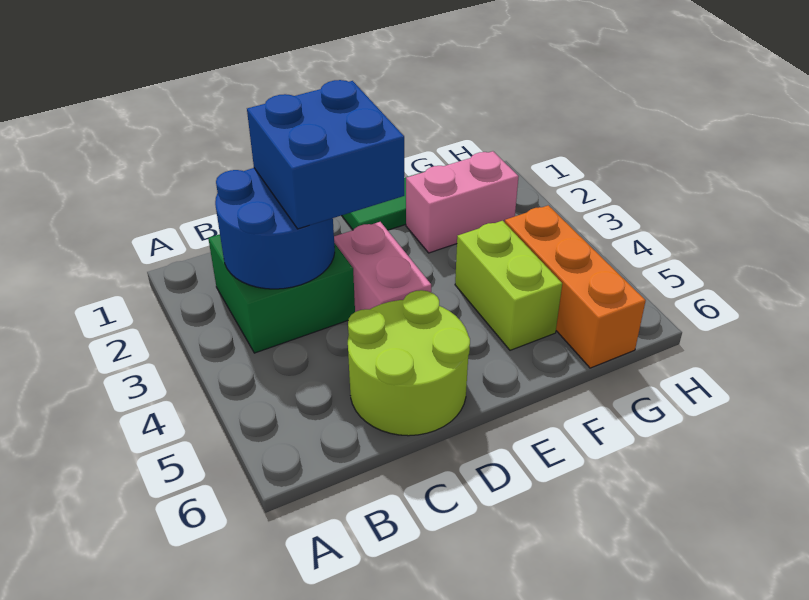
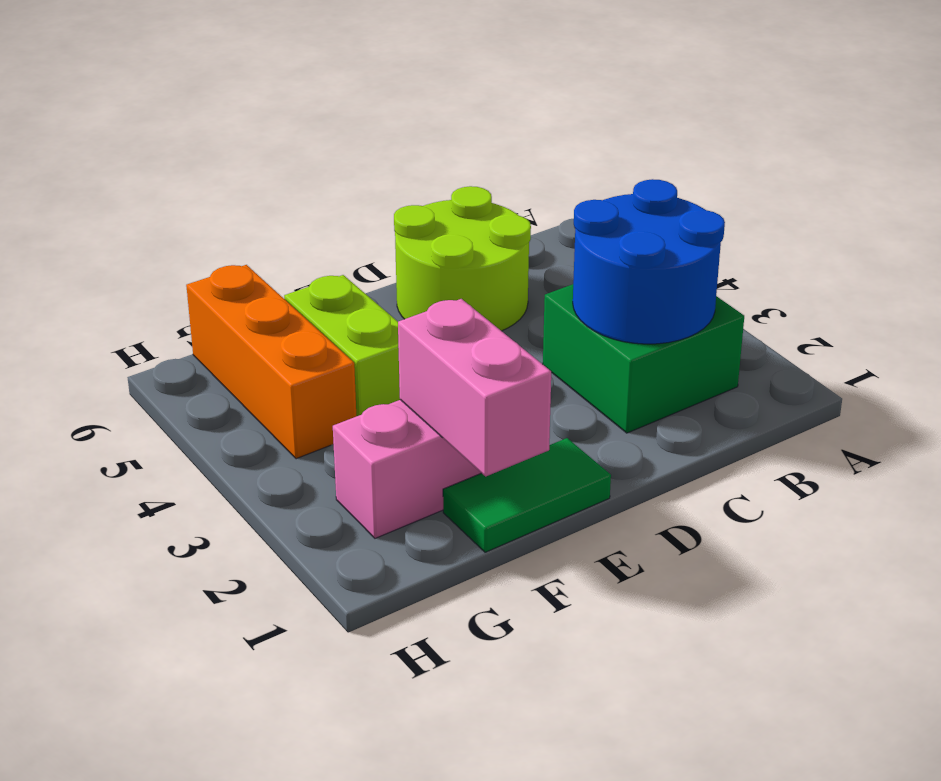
blue brick C2:D3 level 3 -> none
pink brick D3:D4 level 1 -> pink brick F1:F2 level 2

